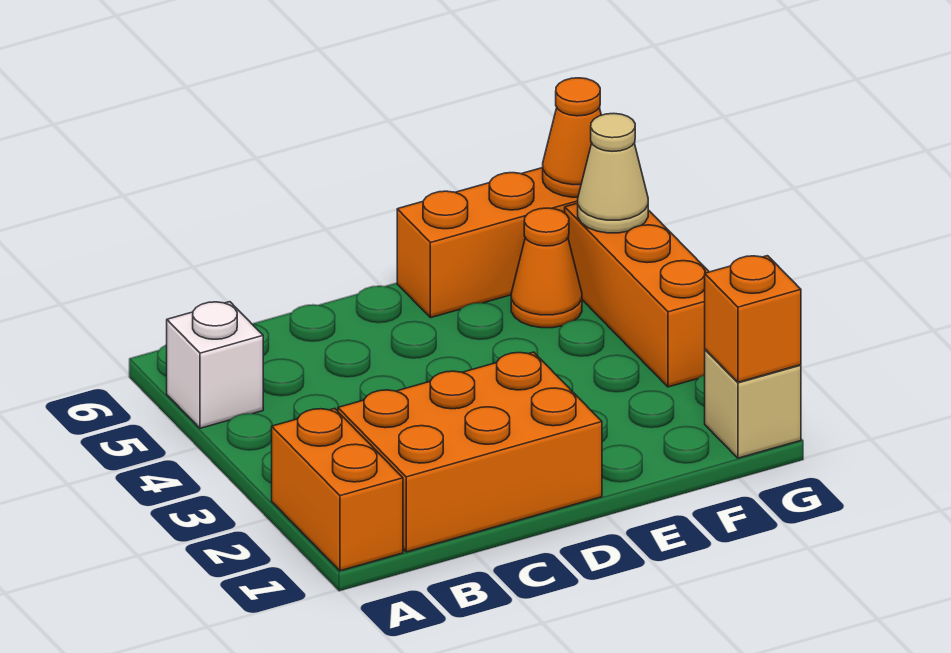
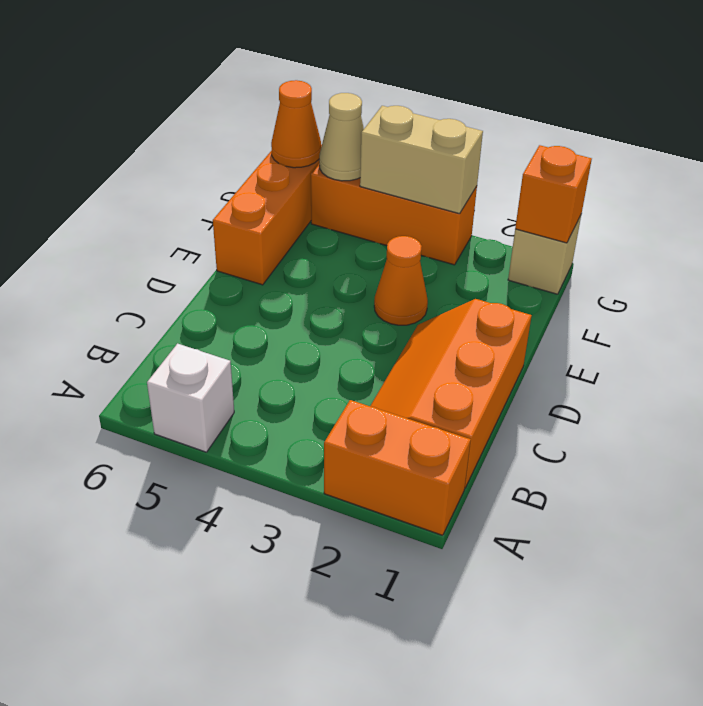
orange brick B1:D2 level 1 -> orange slope B1:D2 level 1 top 1
orange cone F5 level 1 -> orange cone E3 level 1
none -> tan brick G3:G4 level 2

